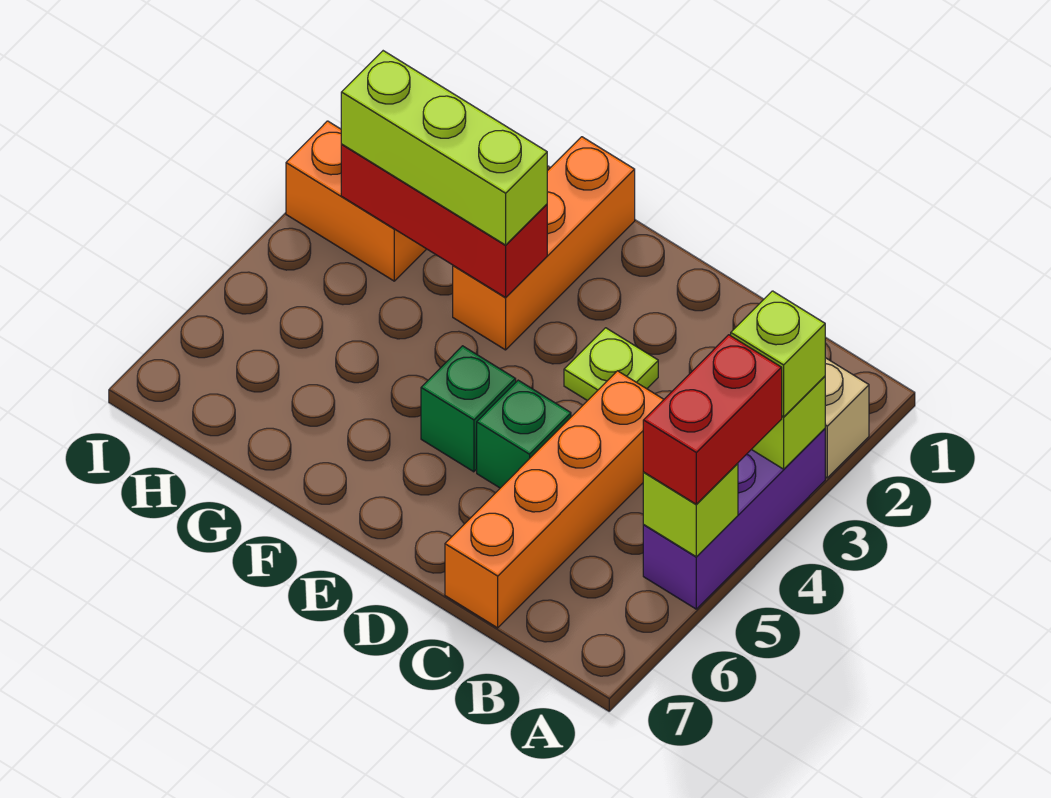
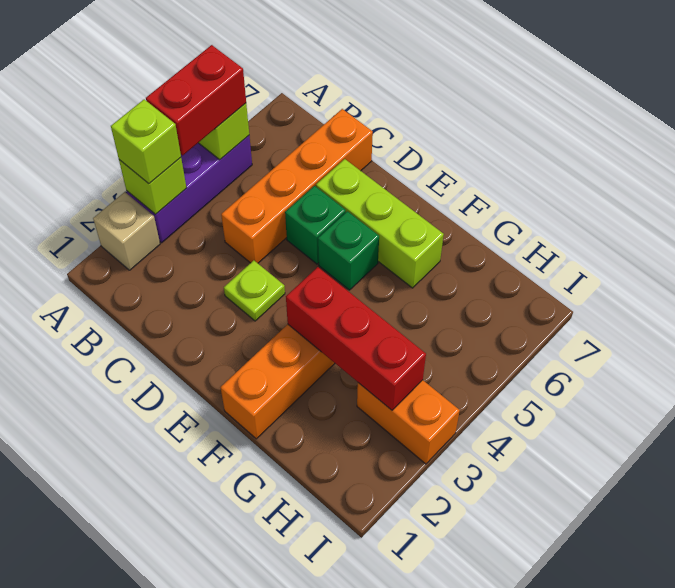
lime brick F3:H3 level 3 -> lime brick D6:F6 level 1

